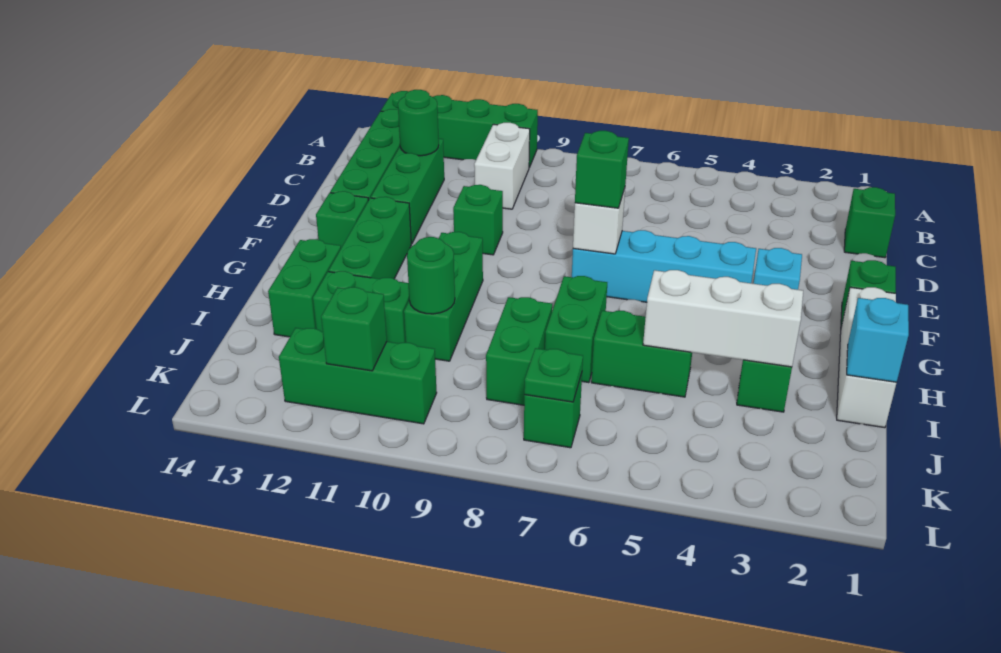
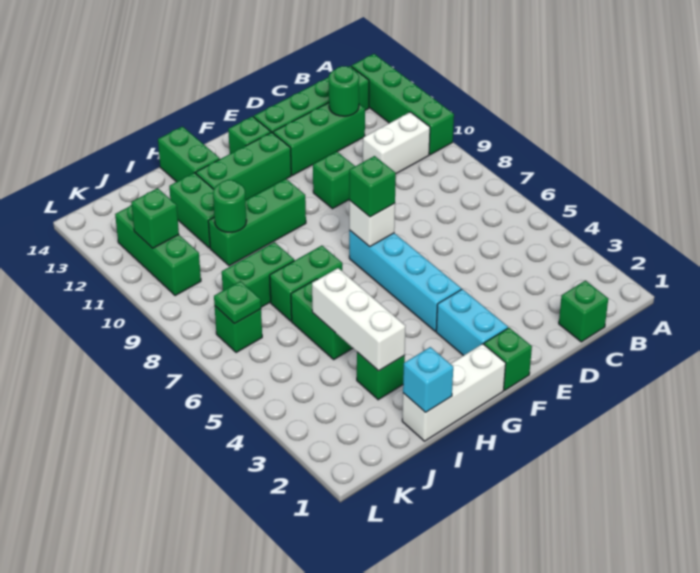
cyan brick F3 level 1 -> cyan brick F2:F3 level 1
green brick H13:I13 level 1 -> green brick H13:H14 level 1

